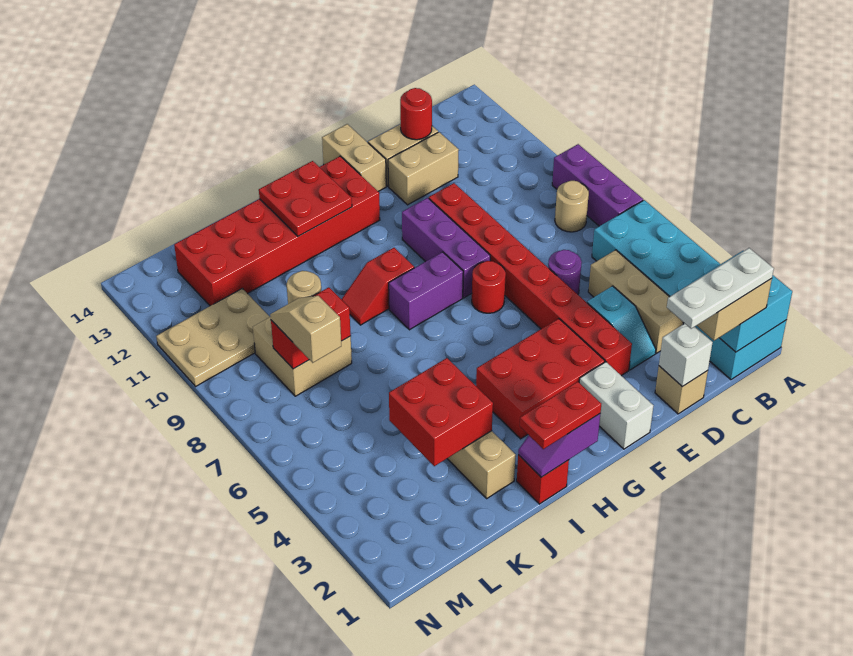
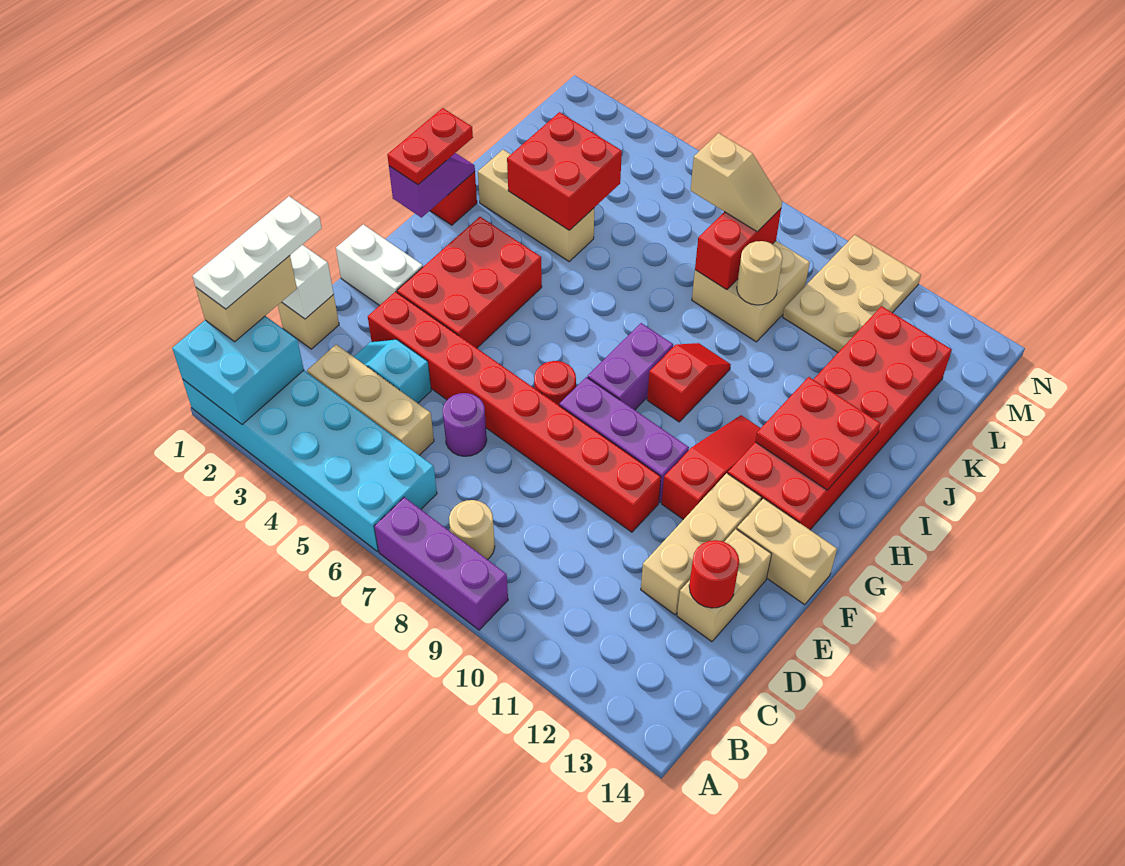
tan brick D12:E12 level 1 -> tan brick D12:F12 level 1
none -> red slope F11:H11 level 1 top F

